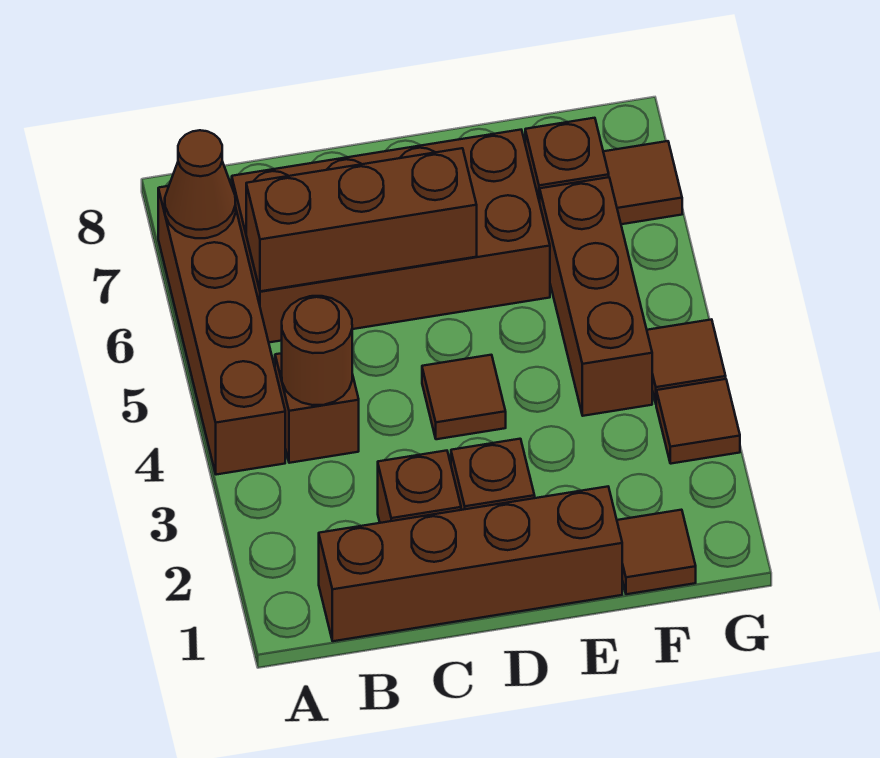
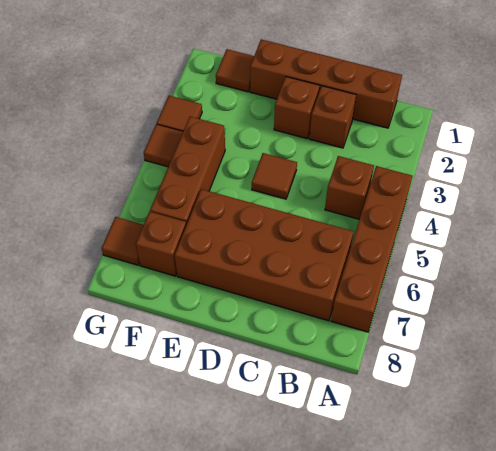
brown cone A7 level 2 -> none
brown round brick B4 level 2 -> none
brown brick B6:D6 level 2 -> none

